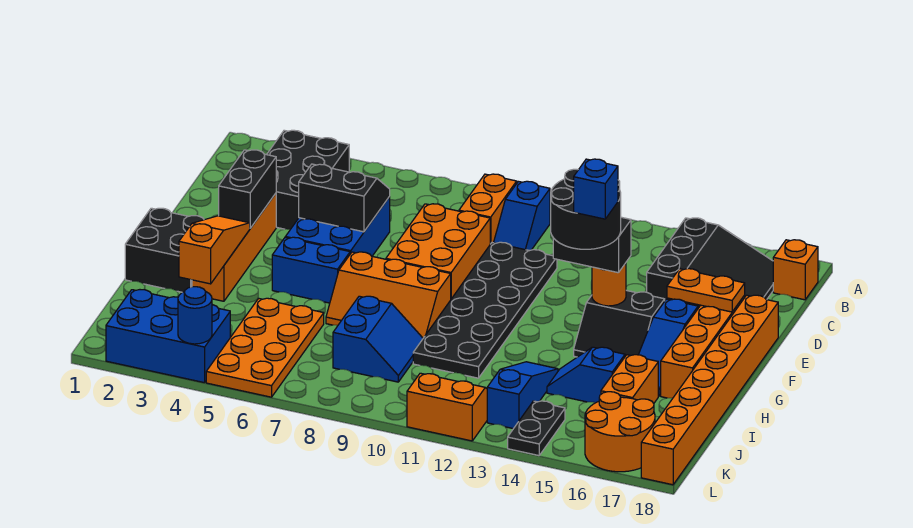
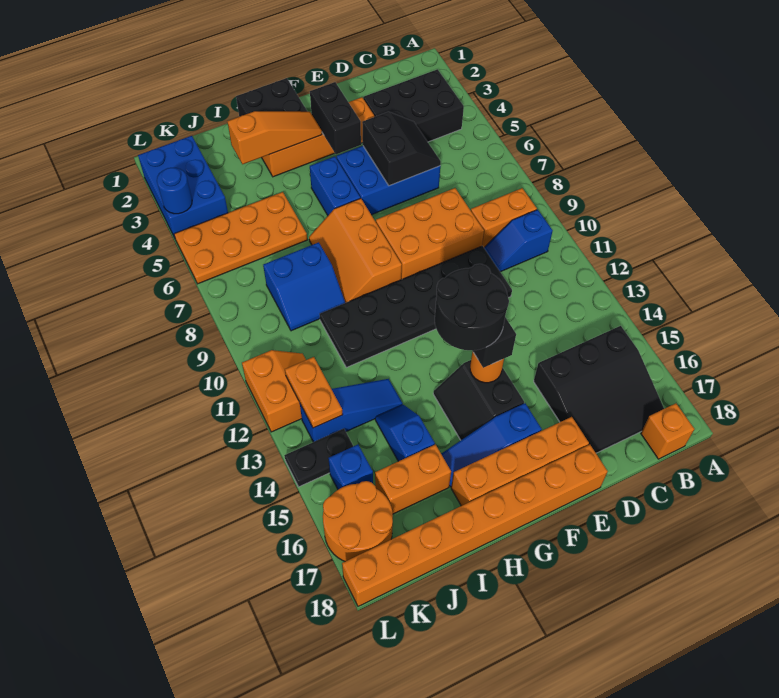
black brick E3:F3 level 2 -> black brick F3:F4 level 2
orange plate E16:E17 level 2 -> orange plate K12:K13 level 2
blue brick G14 level 5 -> blue brick K15 level 1

